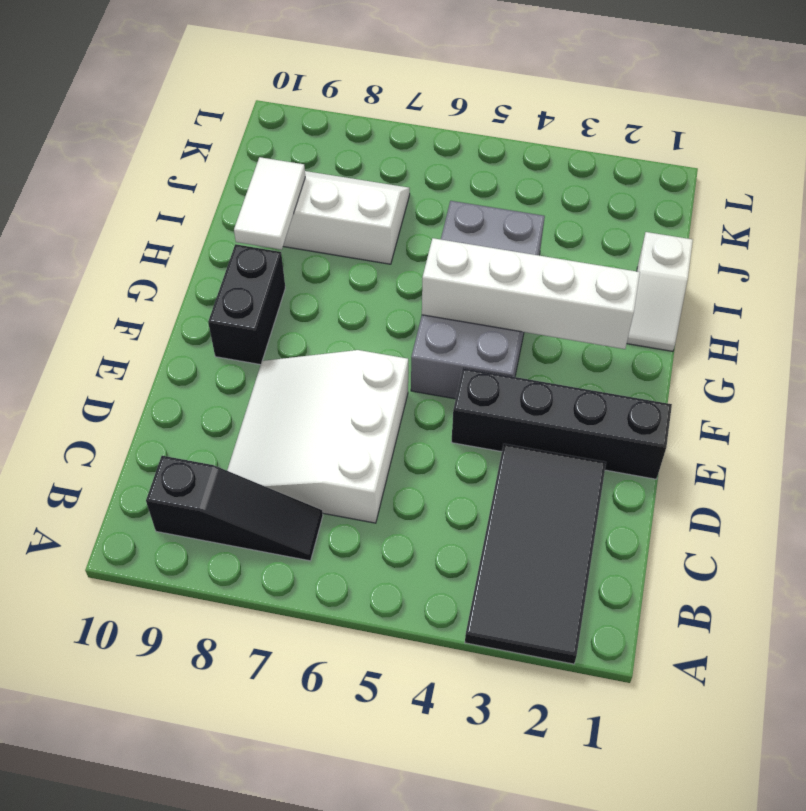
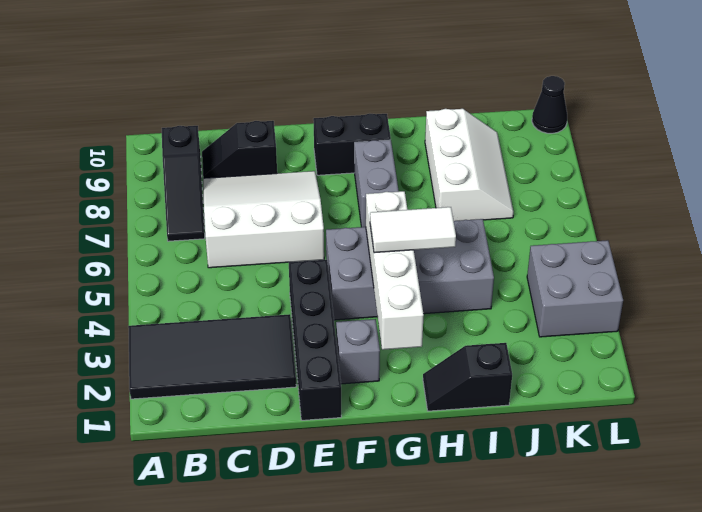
none -> black slope C9:D9 level 1 top D
none -> grey brick F2 level 1
none -> grey brick G7:G8 level 1
white slope H1:I1 level 1 top I -> black slope H1:I1 level 1 top I
white tile H9:I9 level 2 -> white tile G4:H4 level 3
none -> grey brick K3:L4 level 1
none -> black cone L10 level 1

